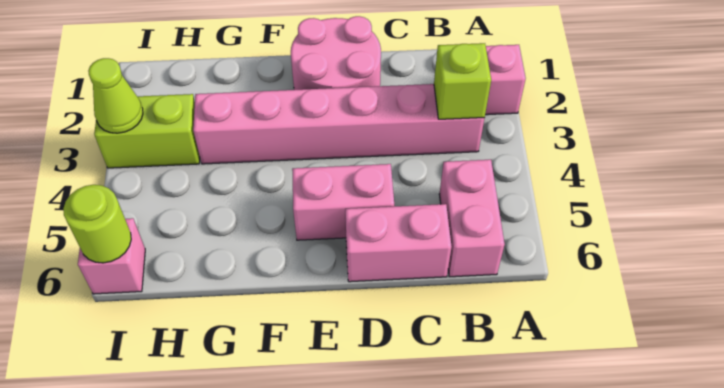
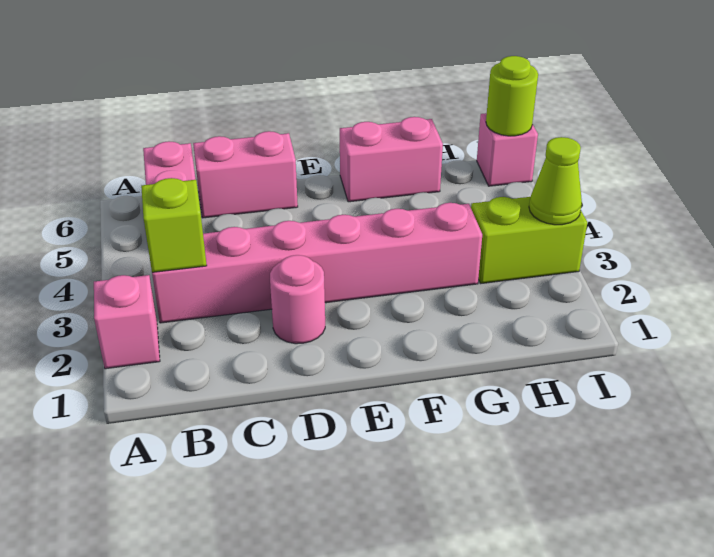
pink round brick D1:E2 level 1 -> pink round brick D2 level 1
pink brick D5:E5 level 1 -> pink brick F6:G6 level 1

